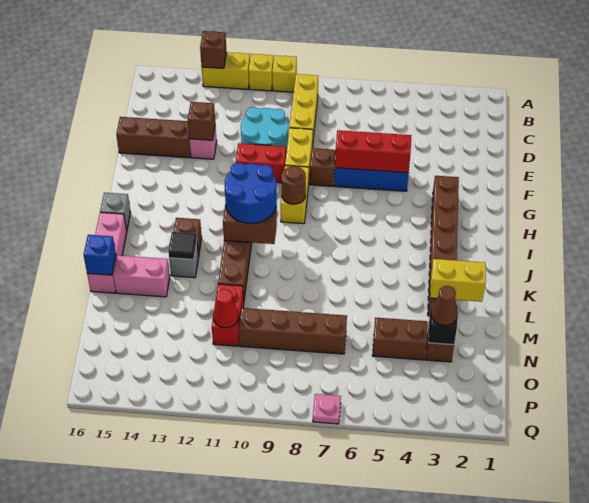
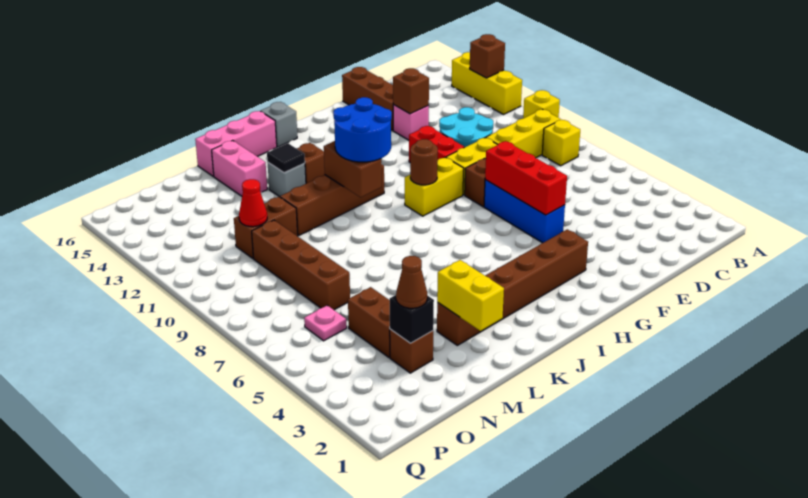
yellow brick A11 level 1 -> yellow brick B8 level 1
yellow brick A12:A13 level 1 -> yellow brick A12:A14 level 1
blue brick L16 level 2 -> none
red brick M11:N11 level 1 -> brown brick M11:N11 level 1
pink plate Q7 level 1 -> pink plate O6 level 1

